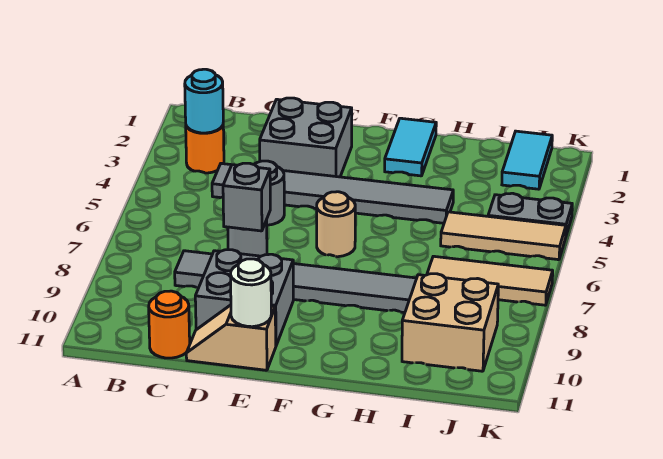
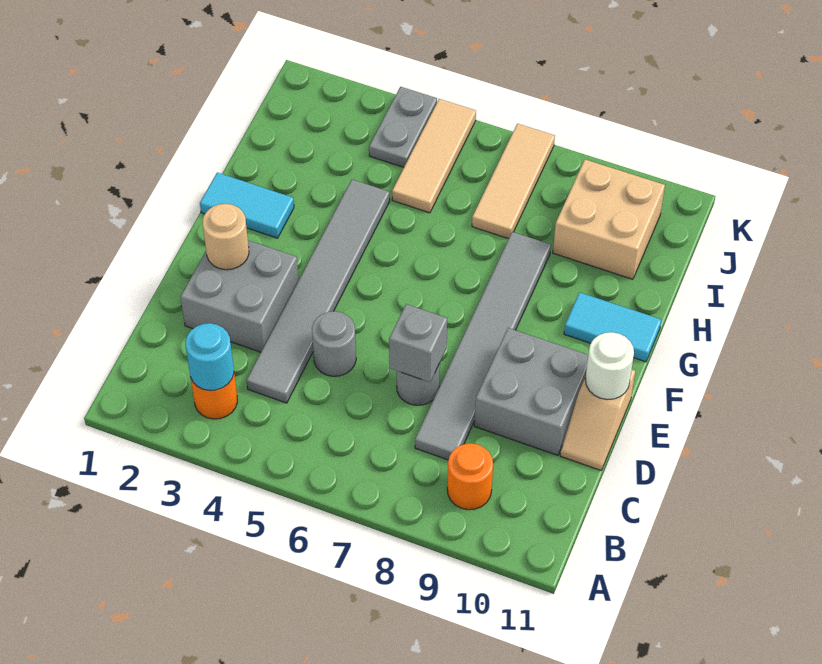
orange round brick C11 level 1 -> orange round brick B9 level 1
tan round brick F6 level 1 -> tan round brick E2 level 2
cyan tile J1:J2 level 1 -> cyan tile G10:G11 level 1

